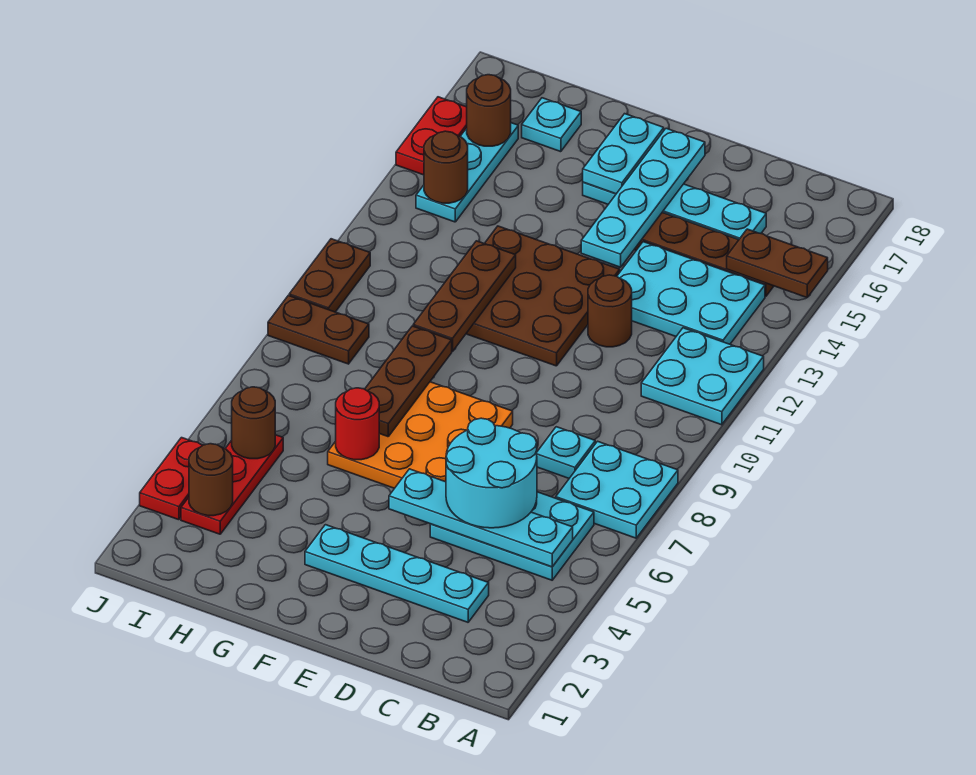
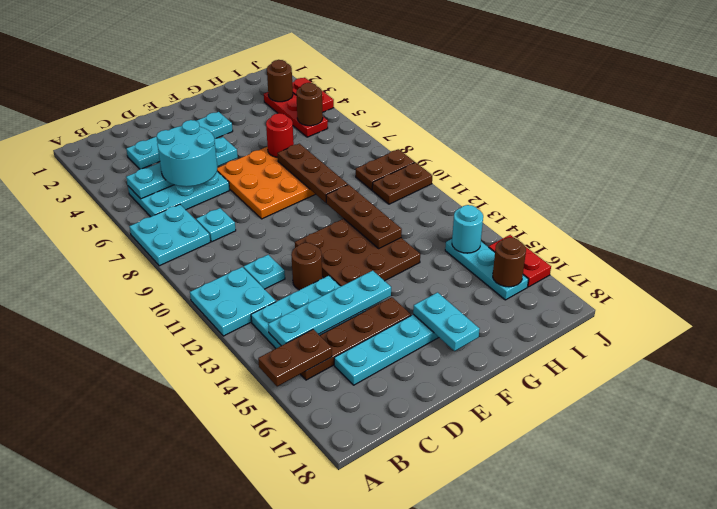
cyan plate E14:E17 level 2 -> cyan plate B14:E14 level 2
cyan plate H17 level 1 -> cyan plate C11 level 1
brown round brick I14 level 2 -> cyan round brick I14 level 2
brown plate J10:J11 level 1 -> brown plate I10:J10 level 1

